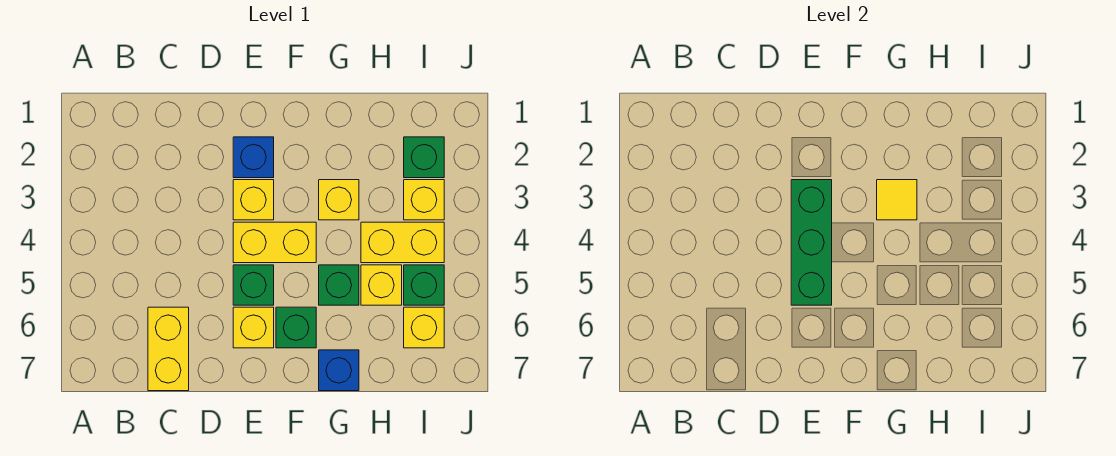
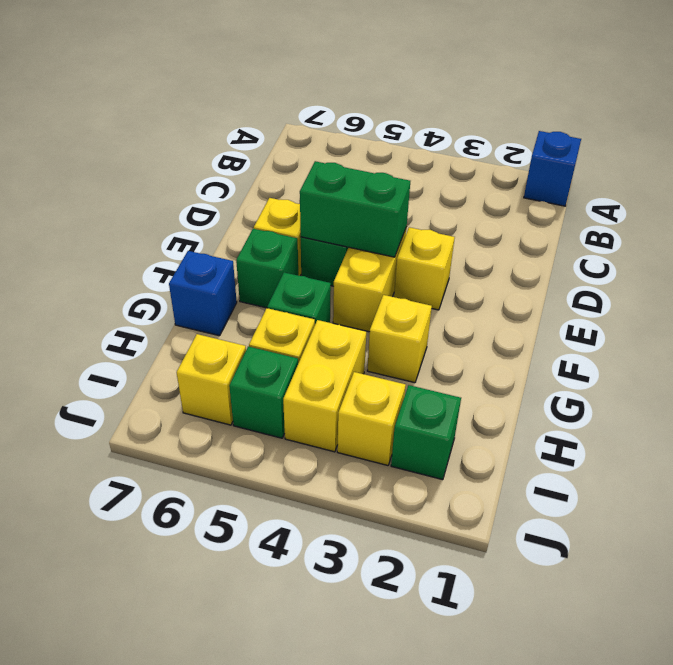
yellow brick C6:C7 level 1 -> none
blue brick E2 level 1 -> blue brick A1 level 1
green brick E3:E5 level 2 -> green brick E4:E5 level 2
yellow tile G3 level 2 -> none

